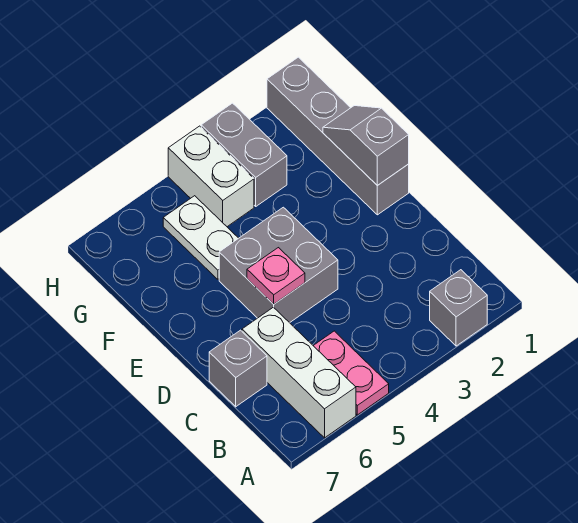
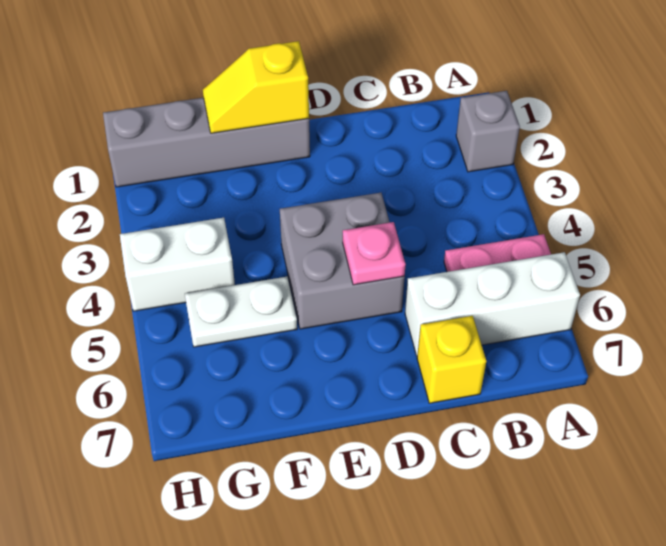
grey brick C7 level 1 -> yellow brick C7 level 1
grey slope E1:F1 level 2 top E -> yellow slope E1:F1 level 2 top E
grey brick G3:H3 level 1 -> none

